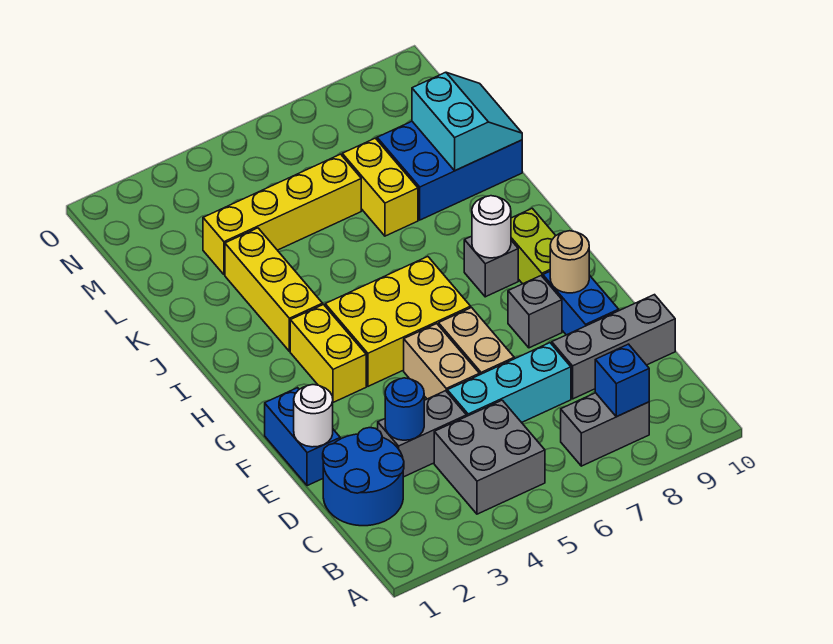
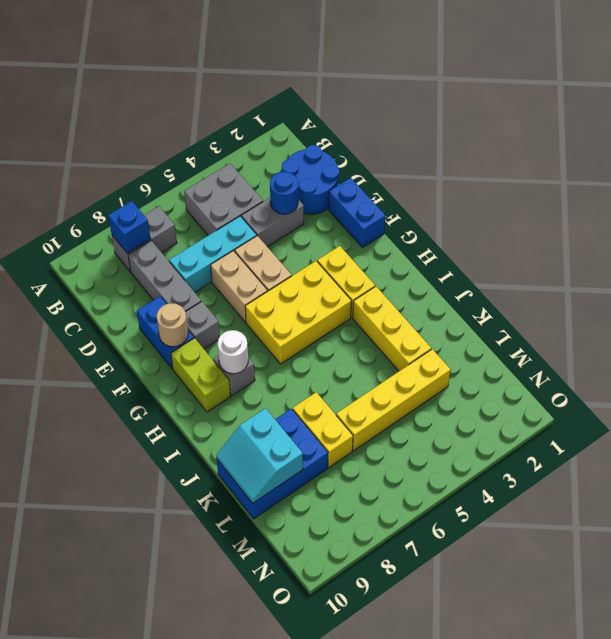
grey brick D8:D10 level 1 -> grey brick C8:E8 level 1
white round brick E1 level 2 -> none

